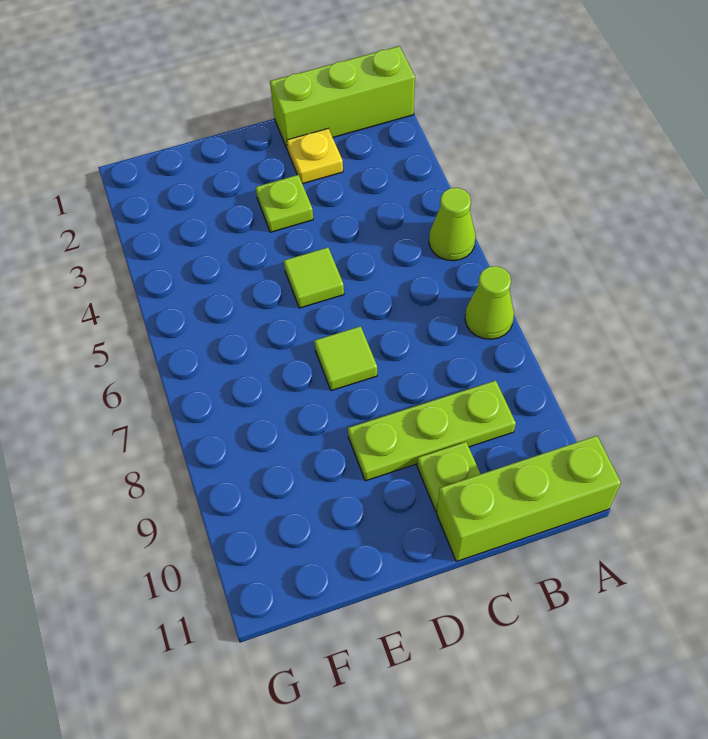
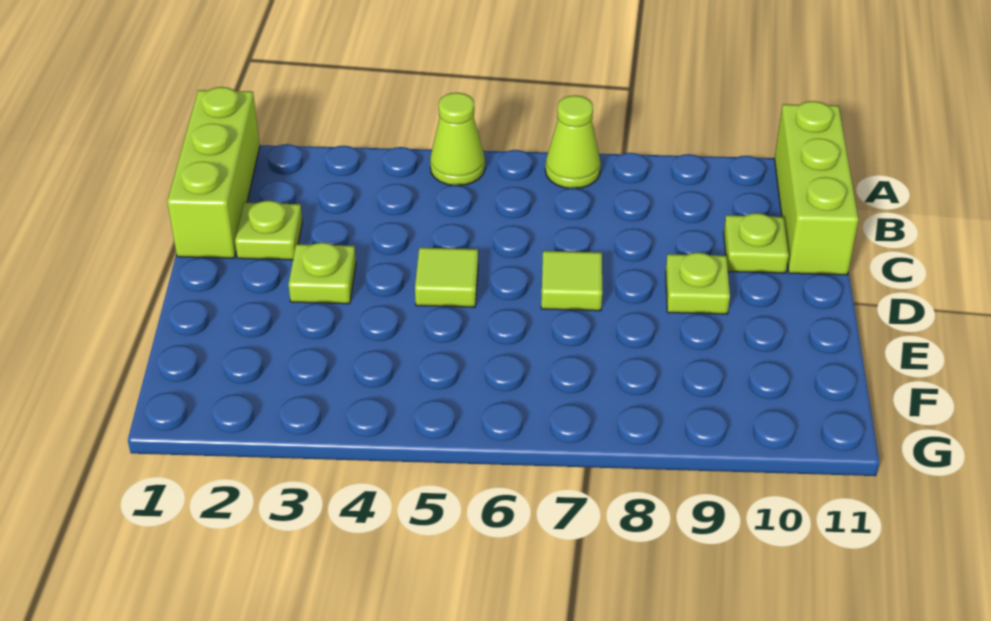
lime plate B9:D9 level 1 -> lime plate D9 level 1
yellow plate C2 level 1 -> lime plate C2 level 1

